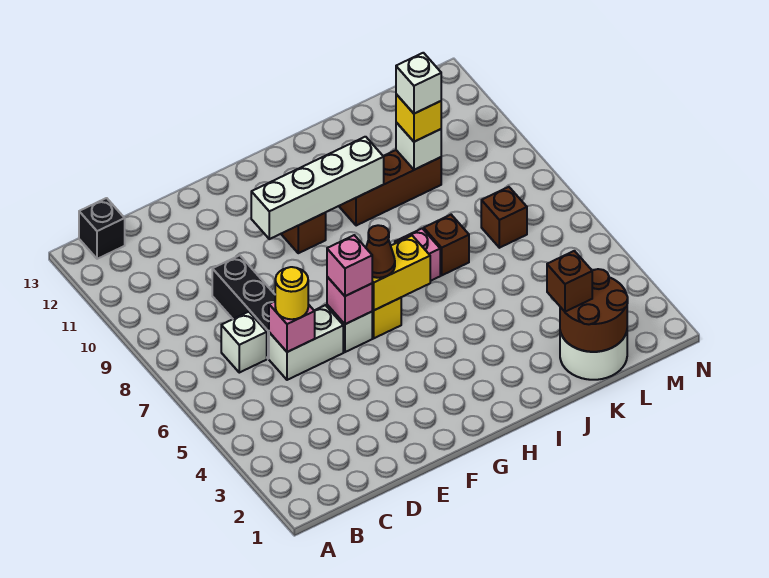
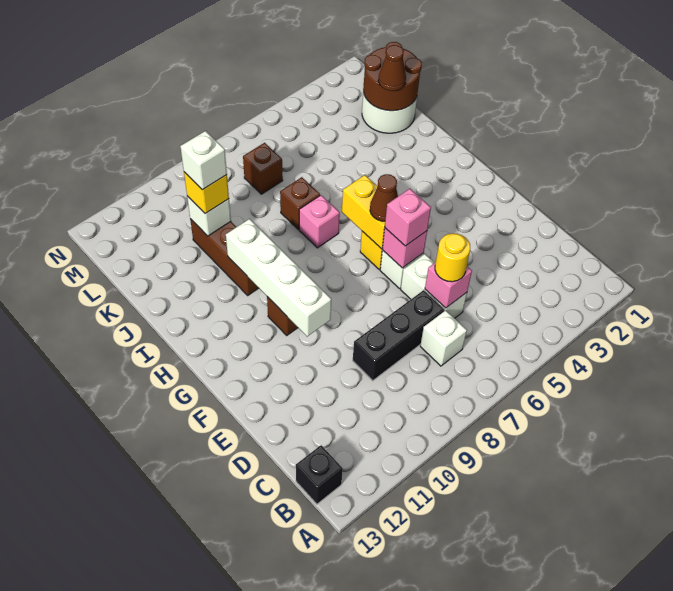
brown brick K2 level 3 -> brown cone K2 level 3

